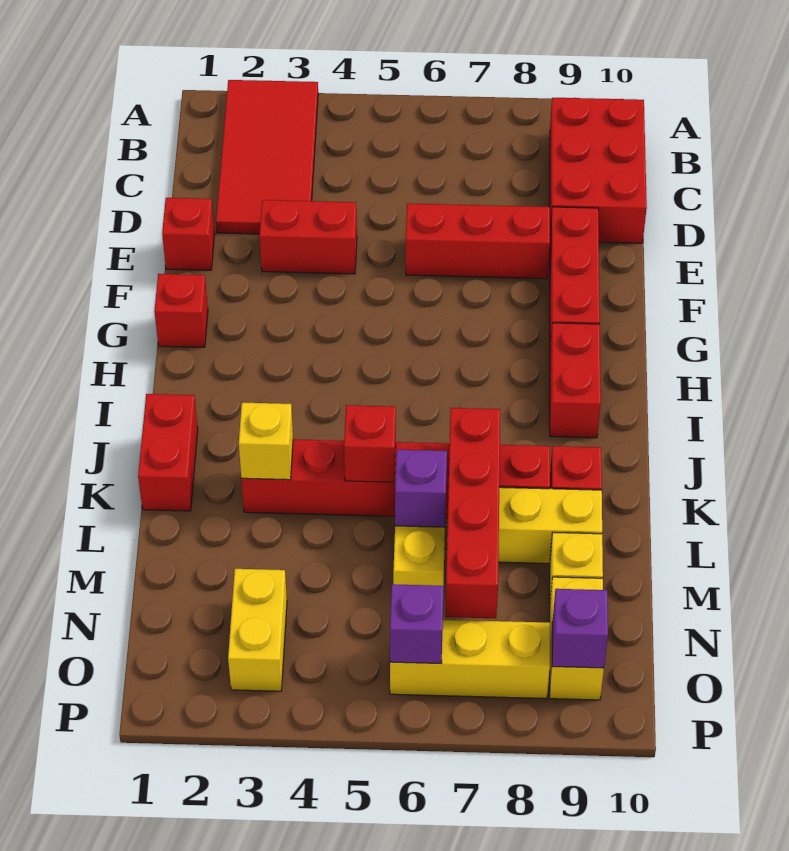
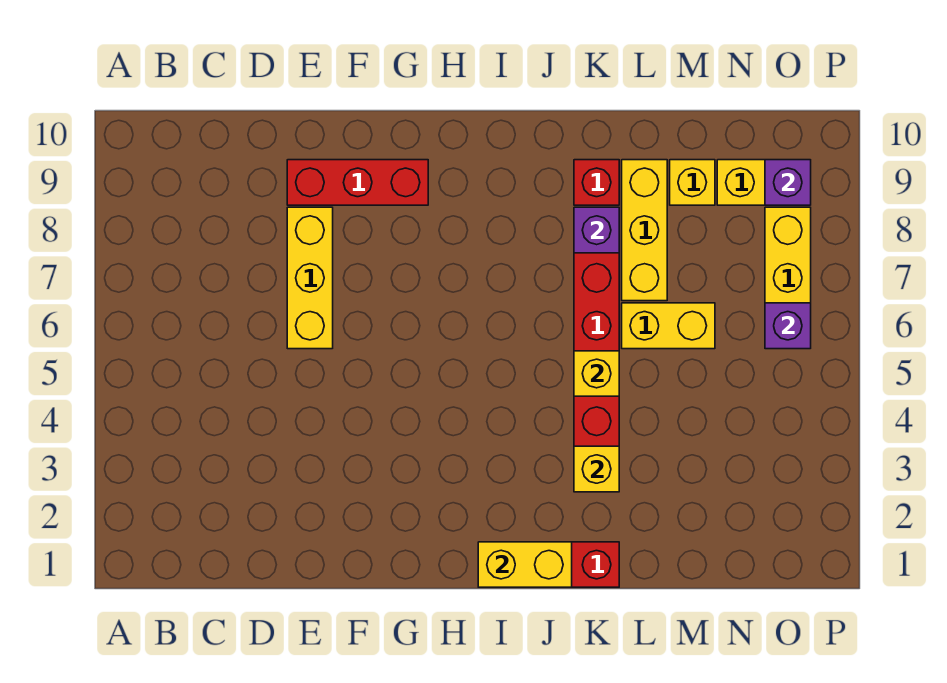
red tile A2:D3 level 1 -> none
red brick B9:D10 level 1 -> none
red brick E1 level 1 -> none
red brick E3:E4 level 1 -> none
red brick E6:E8 level 1 -> yellow brick E6:E8 level 1
red brick G1 level 1 -> none
red brick H9:I9 level 1 -> none
red brick K5 level 2 -> yellow brick K5 level 2
red brick K7:N7 level 2 -> none
purple brick L6 level 2 -> purple brick K8 level 2
yellow brick N3:O3 level 1 -> yellow brick I1:J1 level 2

